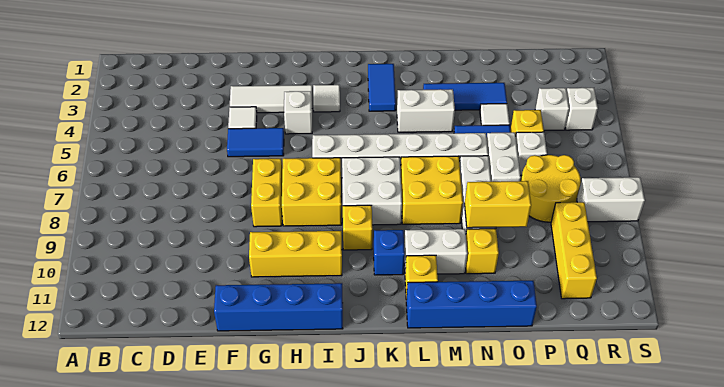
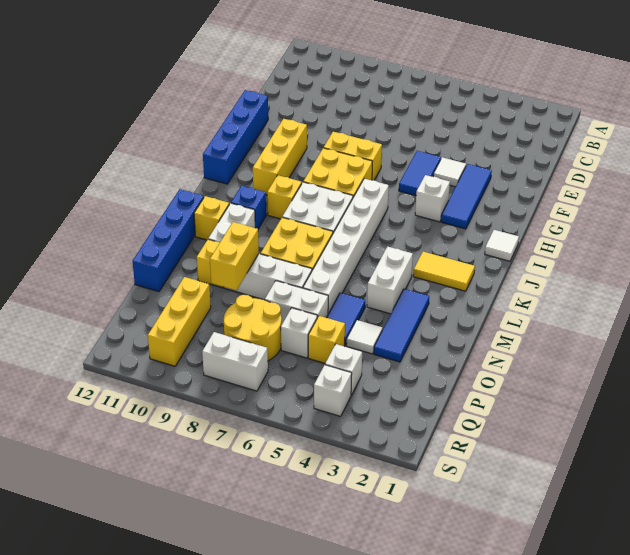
white tile F3:H3 level 1 -> blue tile F3:H3 level 1
white tile I3 level 1 -> white tile I1 level 1
blue tile K2:K3 level 1 -> yellow tile K2:K3 level 1
yellow brick Q9:Q11 level 1 -> yellow brick P10:R10 level 1
white brick R8:S8 level 1 -> white brick R7:R8 level 1

